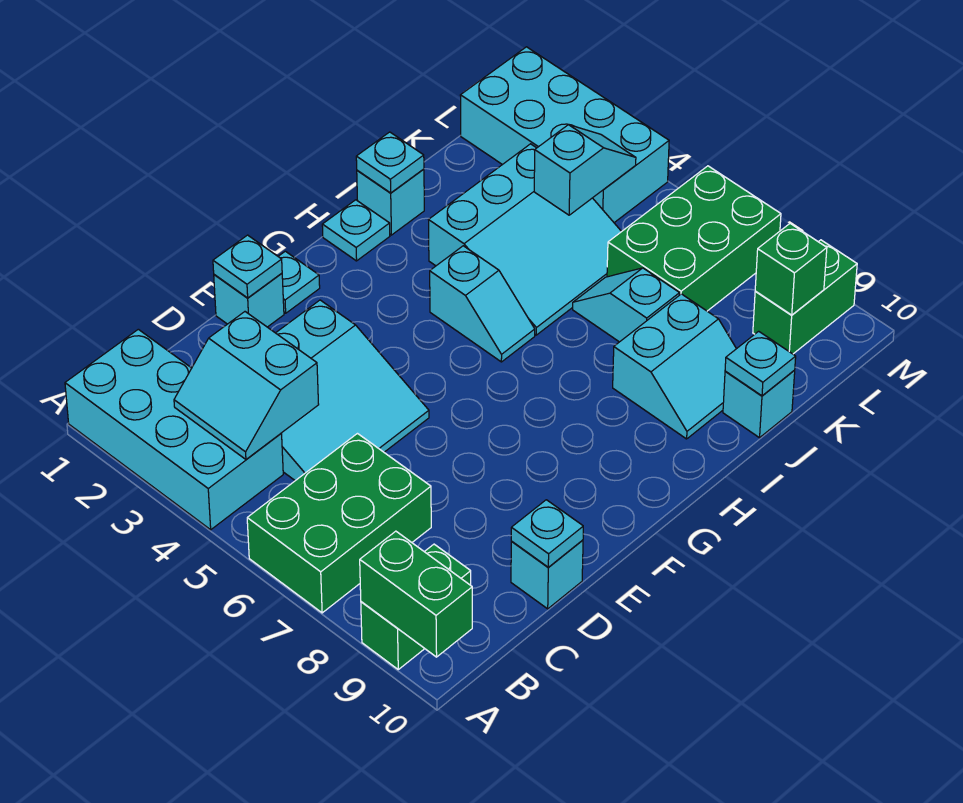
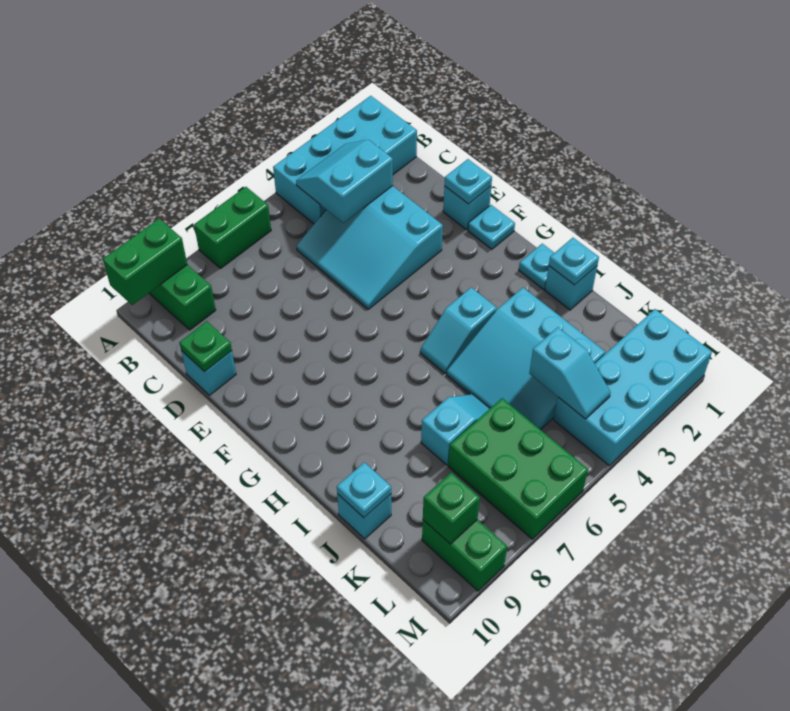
green brick A6:C7 level 1 -> green brick A6:A7 level 1
cyan plate D10 level 2 -> green plate D10 level 2
cyan slope I8:J9 level 1 top 8 -> none

